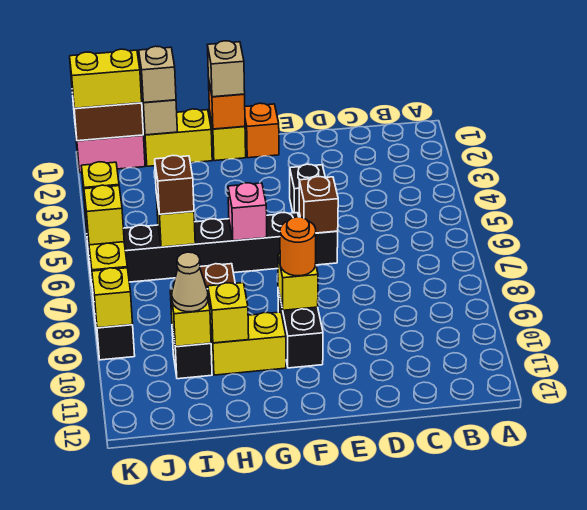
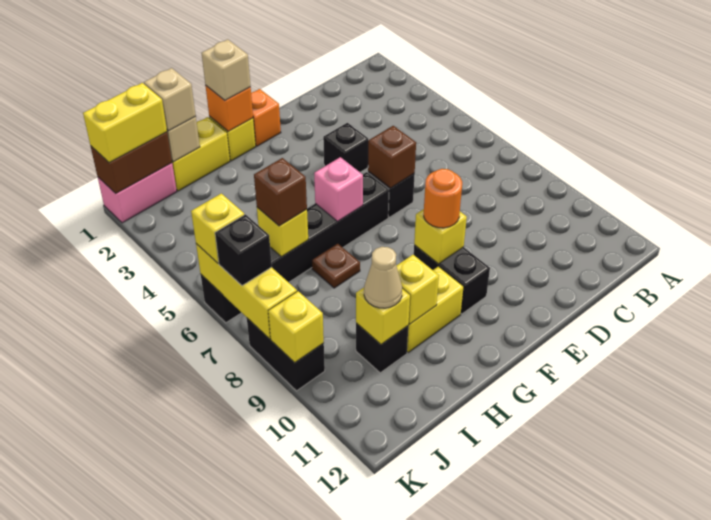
yellow brick K7 level 3 -> black brick K7 level 3

